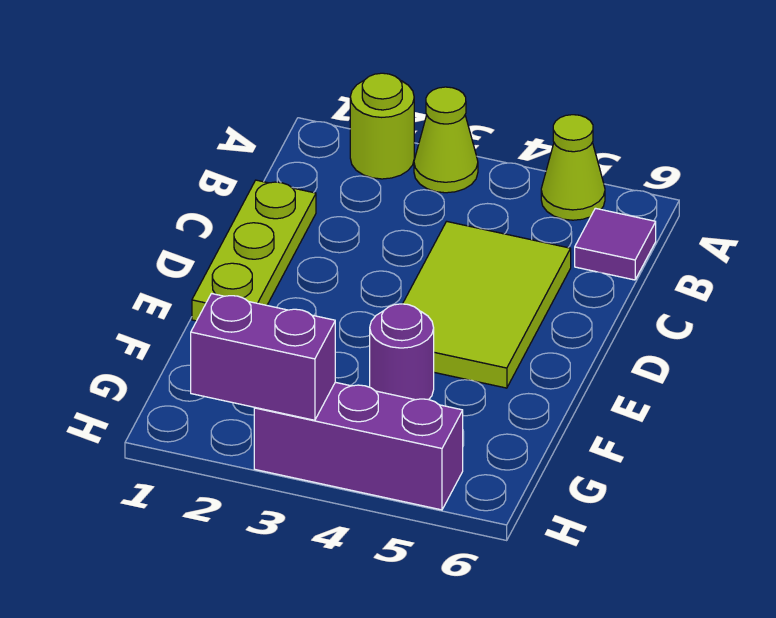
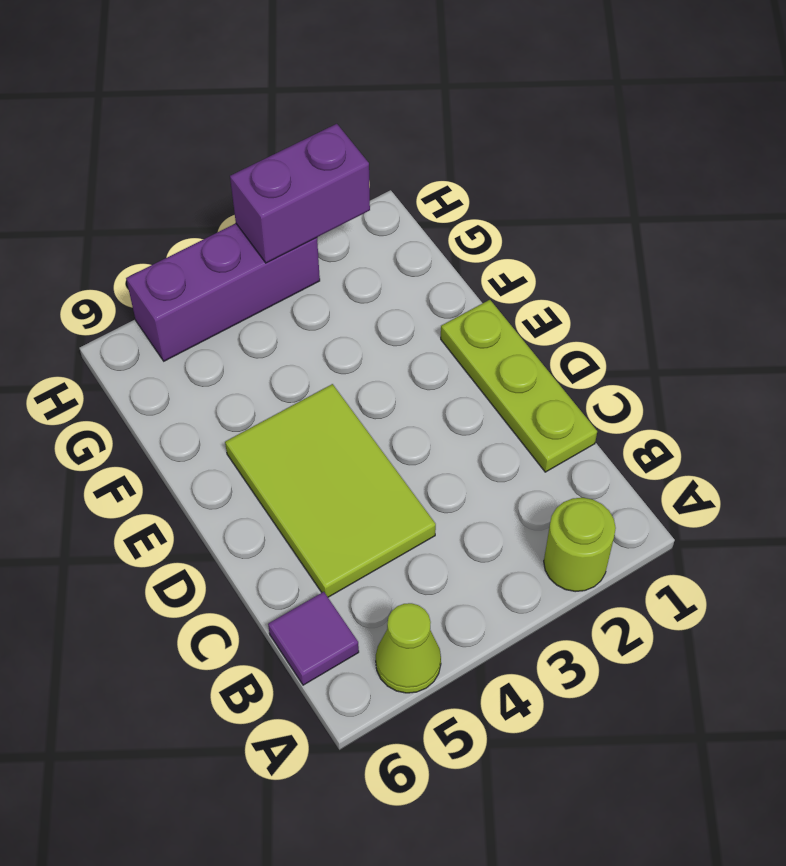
lime cone A3 level 1 -> none
purple round brick F4 level 1 -> none

